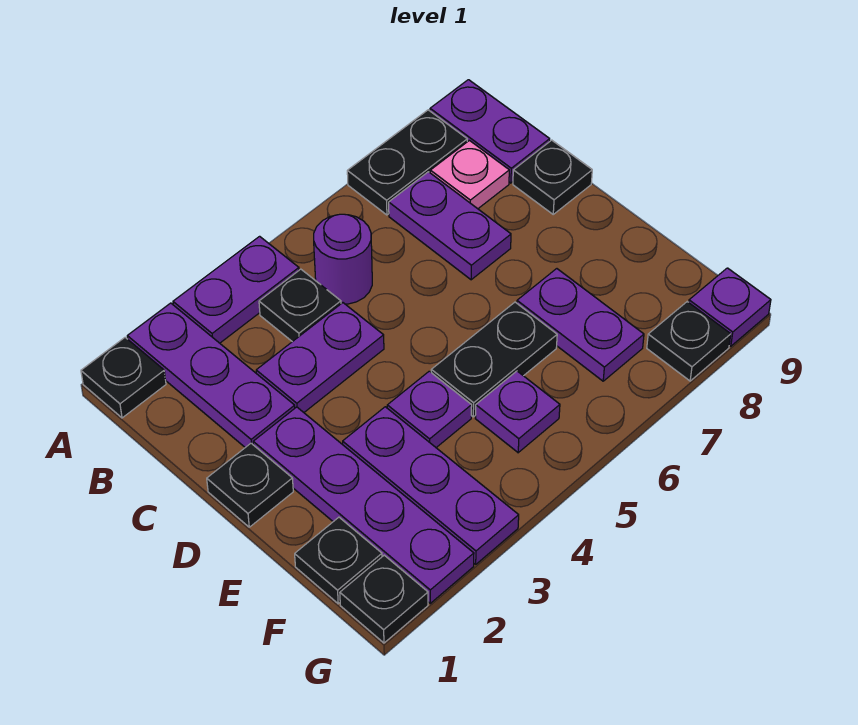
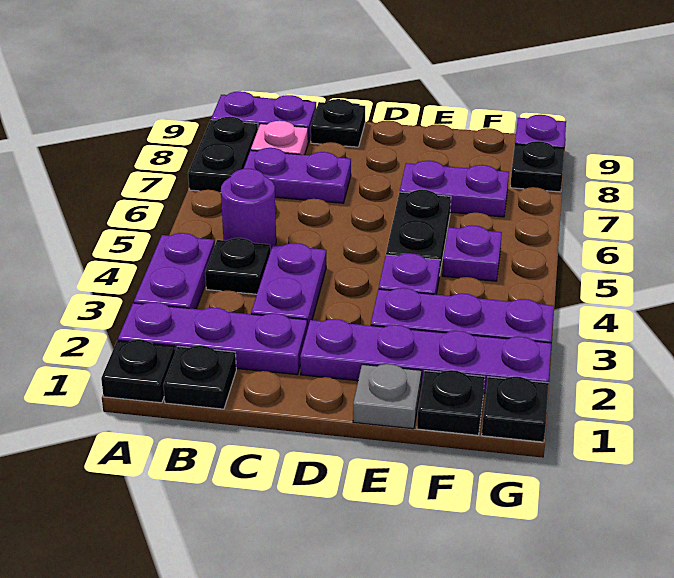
black plate D1 level 1 -> black plate B1 level 1
none -> grey plate E1 level 1

